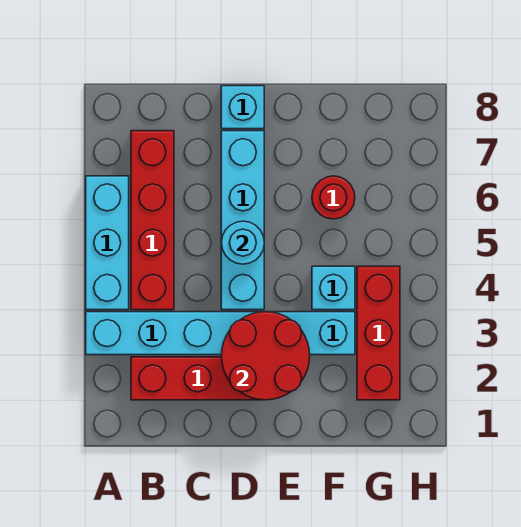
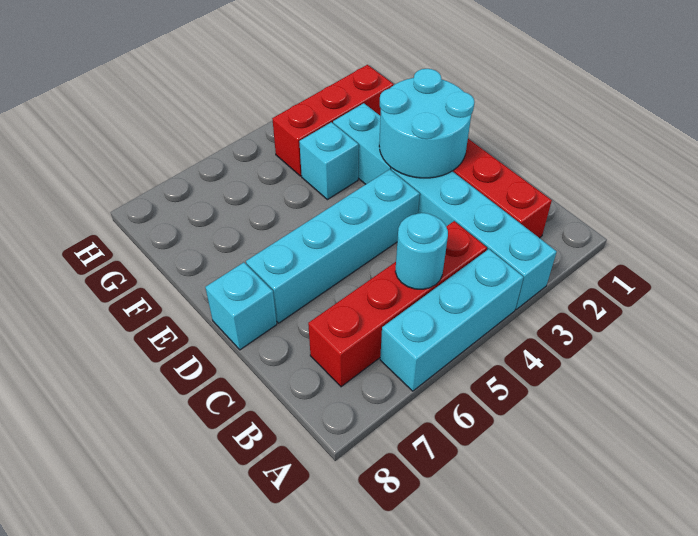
red round brick D2:E3 level 2 -> cyan round brick D2:E3 level 2
cyan round brick D5 level 2 -> cyan round brick B5 level 2
red round brick F6 level 1 -> none

